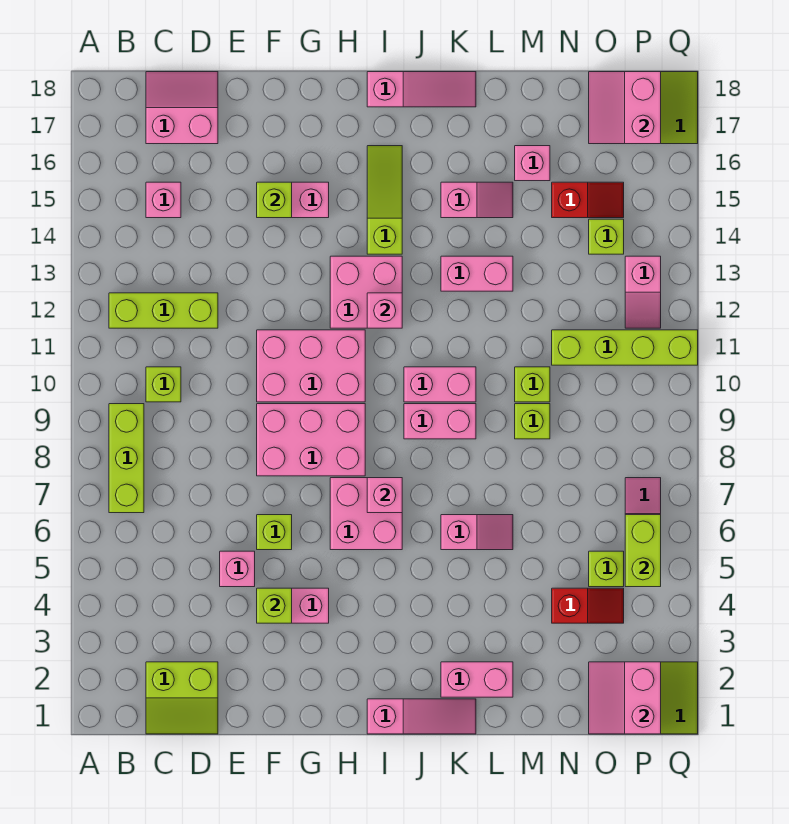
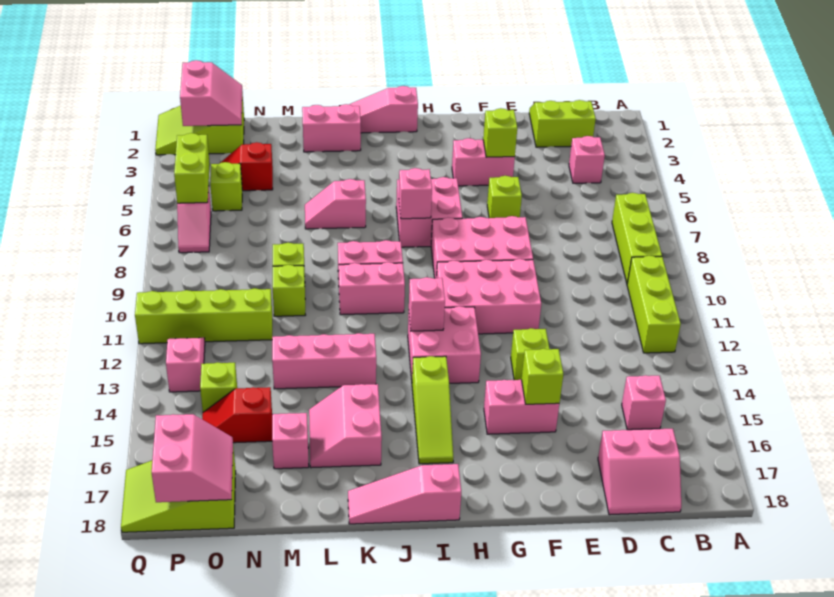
lime brick B12:D12 level 1 -> lime brick B10:B12 level 1
lime brick C10 level 1 -> lime brick F13 level 1
pink brick E5 level 1 -> pink brick C4 level 1
pink brick K13:L13 level 1 -> pink brick K13:M13 level 1
pink slope K15:L15 level 1 top K -> pink slope K15:L16 level 1 top K

